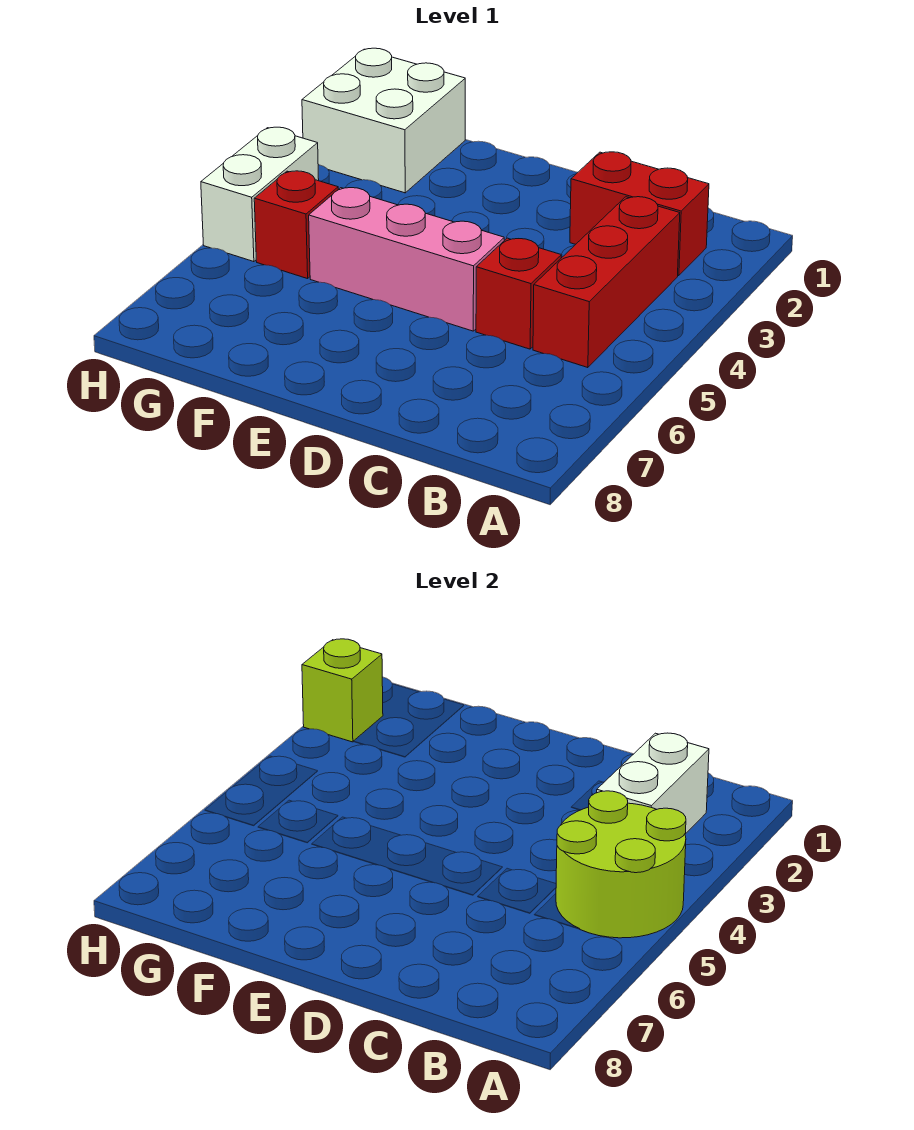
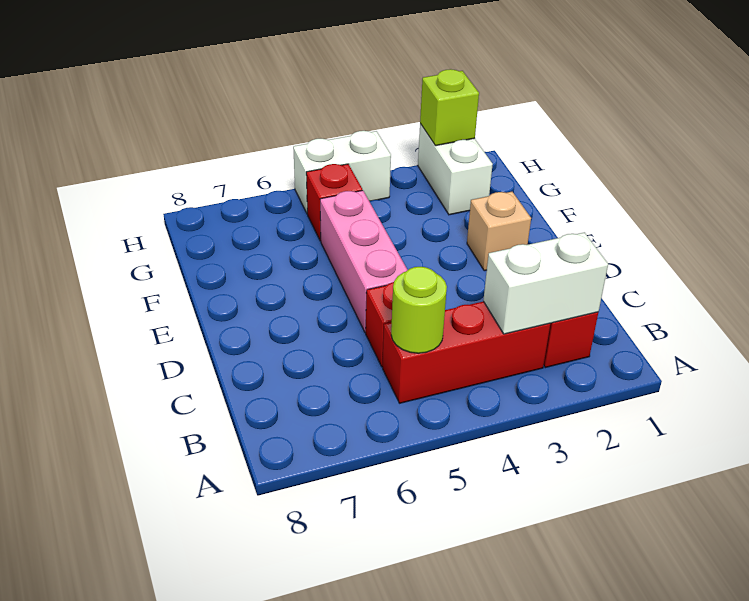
lime round brick A4:B5 level 2 -> lime round brick B5 level 2
none -> tan brick E2 level 1
white brick G1:H2 level 1 -> white brick G2:H2 level 1

